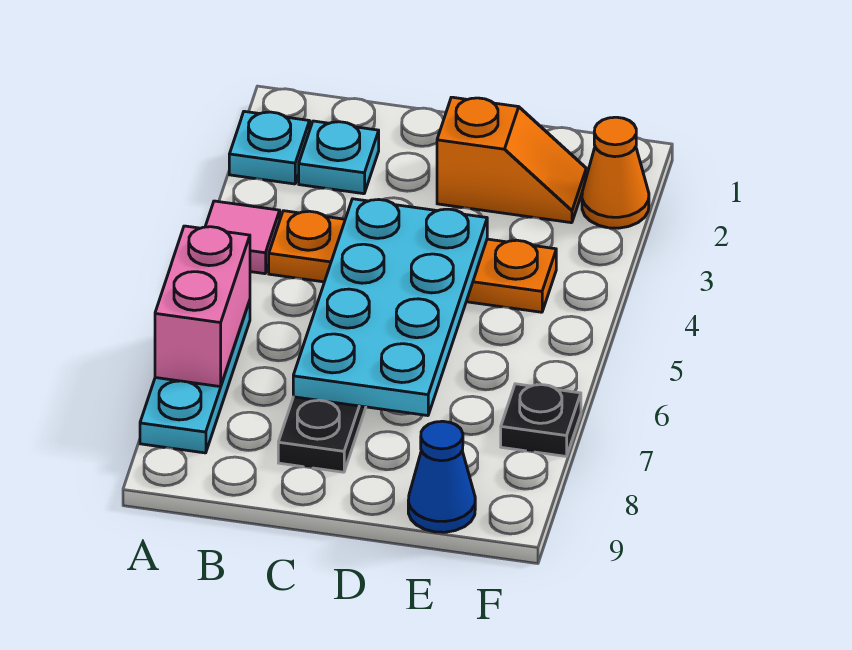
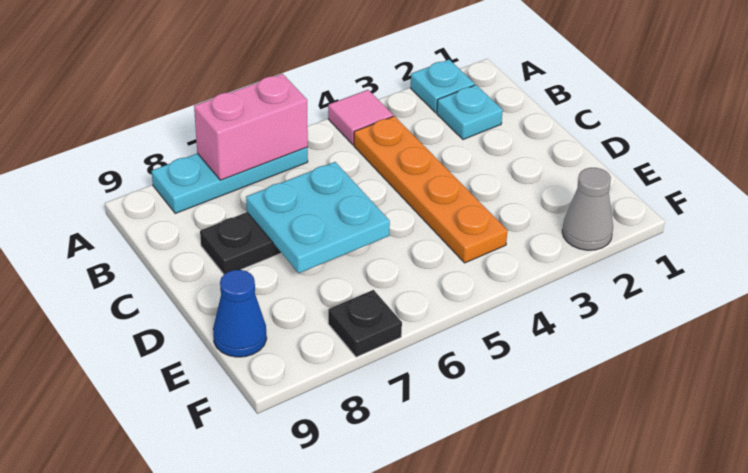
cyan plate C4:D7 level 2 -> cyan plate C6:D7 level 2
orange slope D2:E2 level 1 top D -> none
orange cone F2 level 1 -> grey cone F2 level 1

